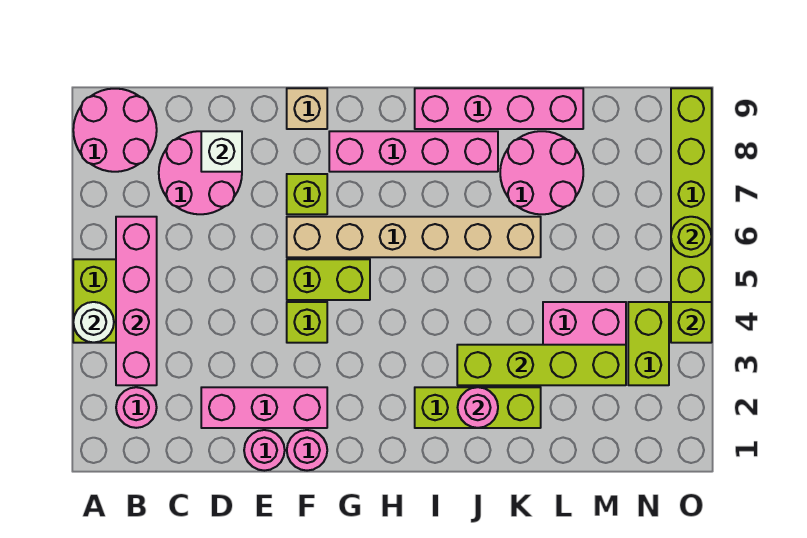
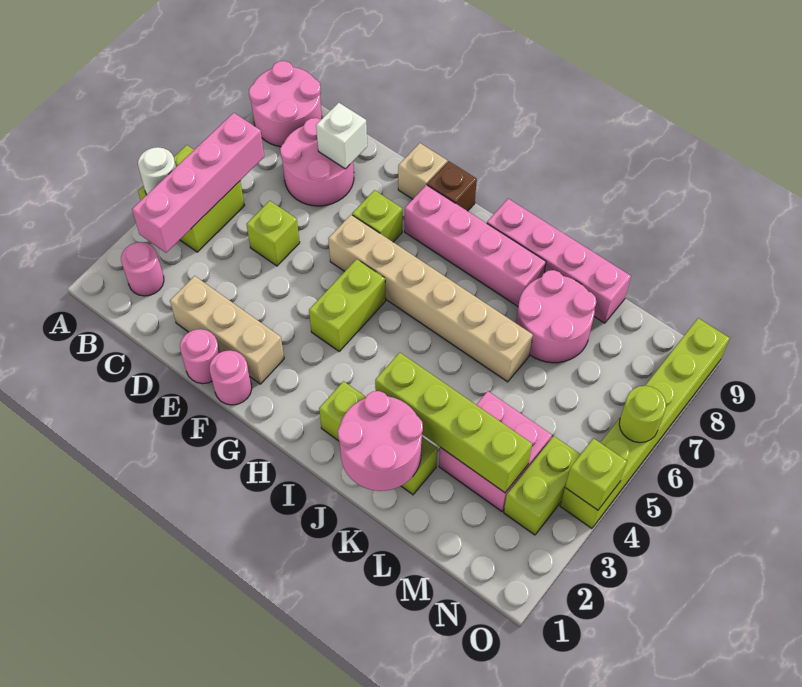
pink brick D2:F2 level 1 -> tan brick D2:F2 level 1
lime brick F4 level 1 -> lime brick D5 level 1
lime brick F5:G5 level 1 -> lime brick G4:G5 level 1
none -> brown brick G9 level 1
pink round brick J2 level 2 -> pink round brick J1:K2 level 2

